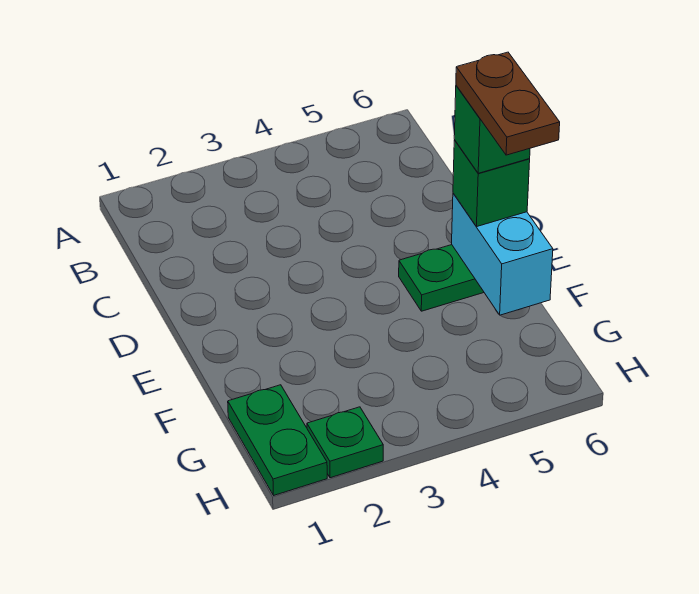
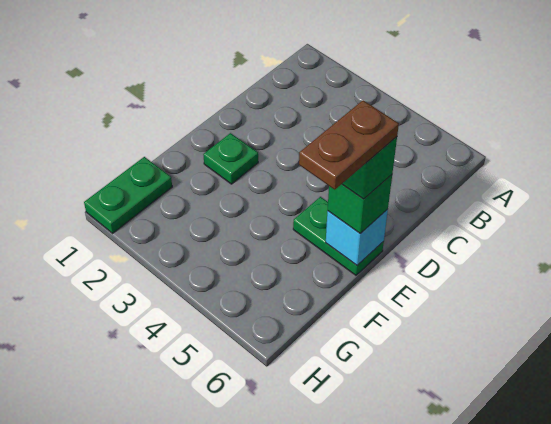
cyan brick E6:F6 level 2 -> cyan brick E6 level 2
green plate H2 level 1 -> green plate E2 level 1

